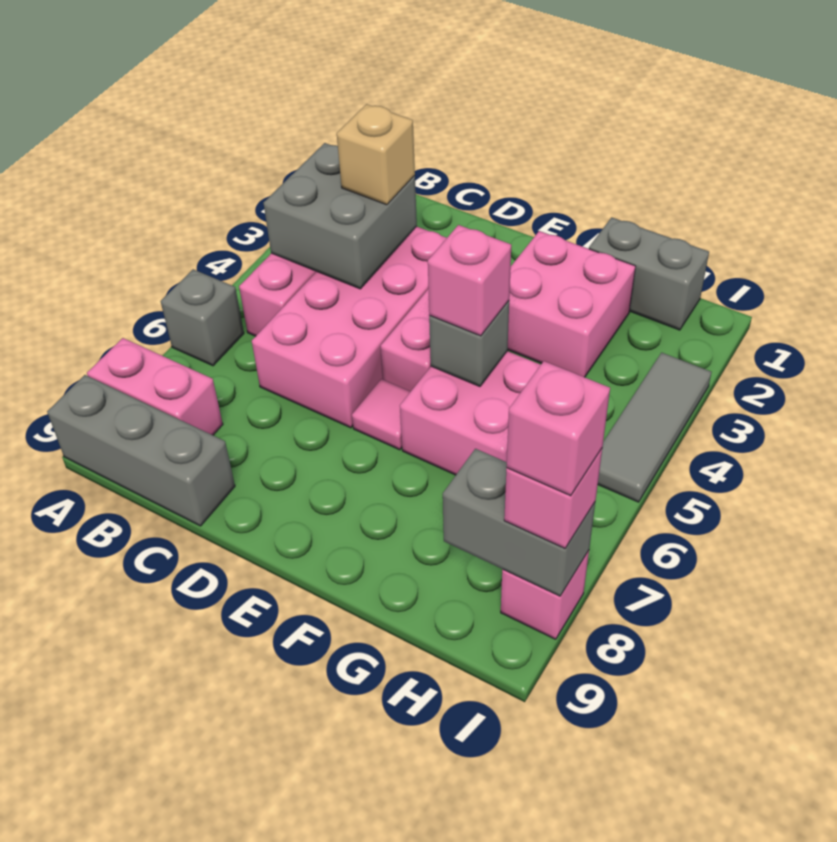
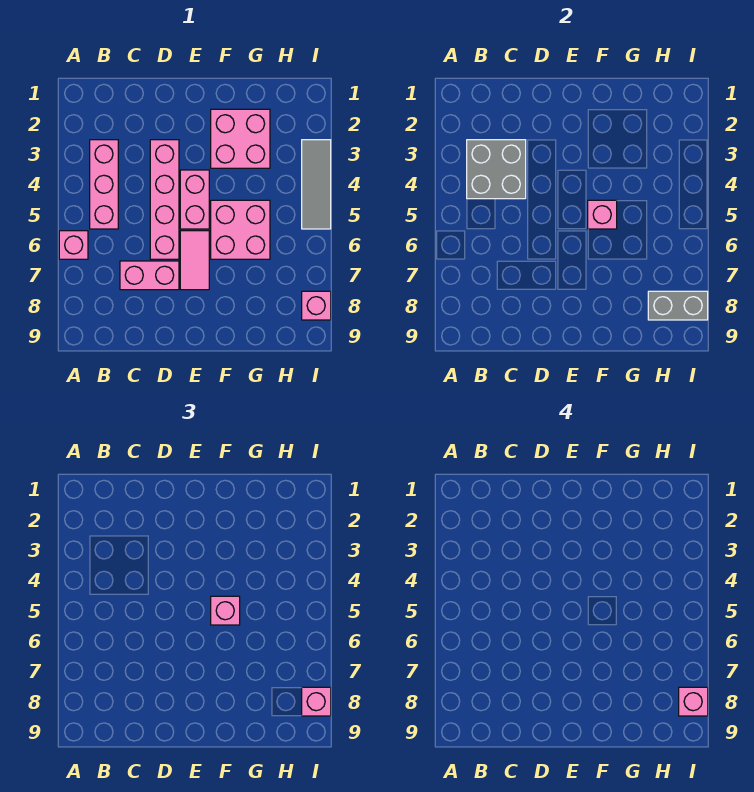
grey brick A6 level 1 -> pink brick A6 level 1
pink brick A8:B8 level 1 -> pink brick C7:D7 level 1
grey brick A9:C9 level 1 -> none
pink brick C3:D6 level 1 -> pink brick D3:D6 level 1
tan brick C3 level 3 -> none
pink tile E6 level 1 -> pink tile E6:E7 level 1
grey brick F5 level 2 -> pink brick F5 level 2
grey brick G1:H1 level 1 -> none

